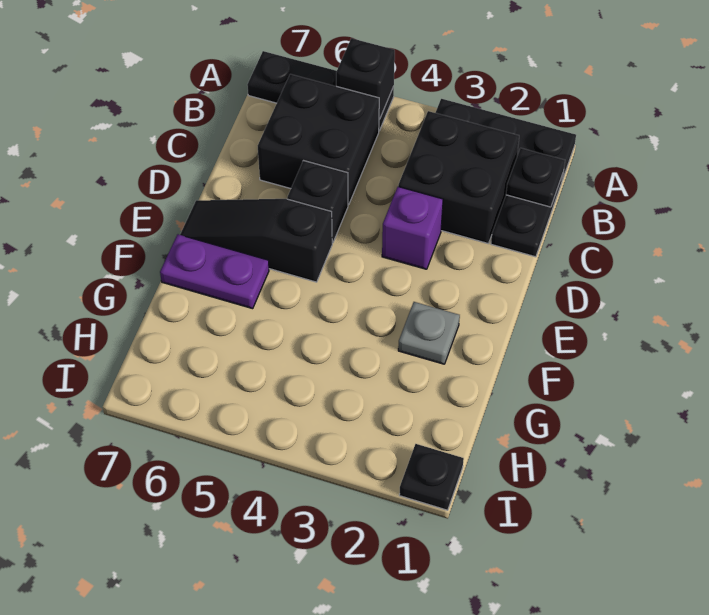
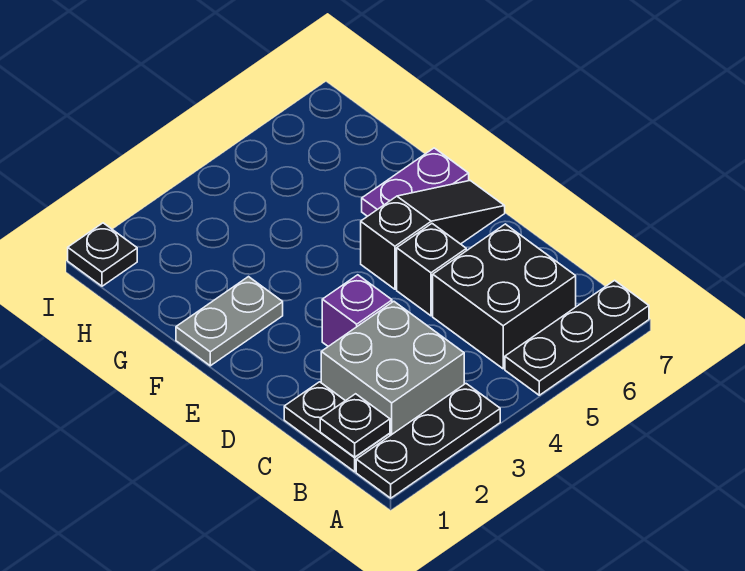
black brick A5 level 2 -> none
black brick B2:C3 level 1 -> grey brick B2:C3 level 1
grey plate F2 level 1 -> grey plate F1:F2 level 1

